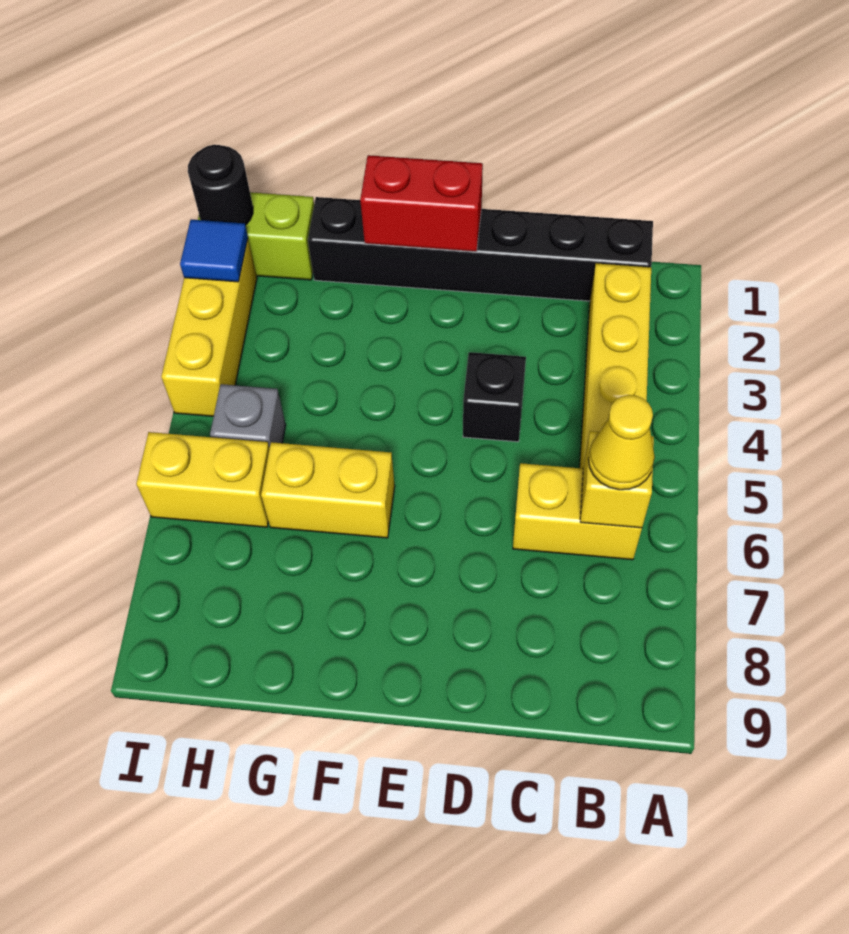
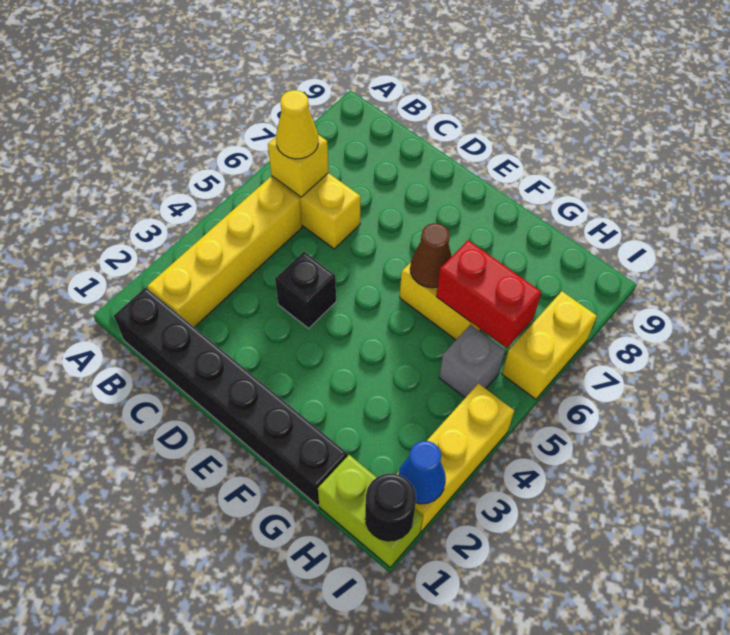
red brick E1:F1 level 2 -> red brick G6:H6 level 2
none -> brown cone F6 level 2
yellow brick H6:I6 level 1 -> yellow brick I6:I7 level 1
blue tile I2 level 2 -> blue cone I2 level 2

